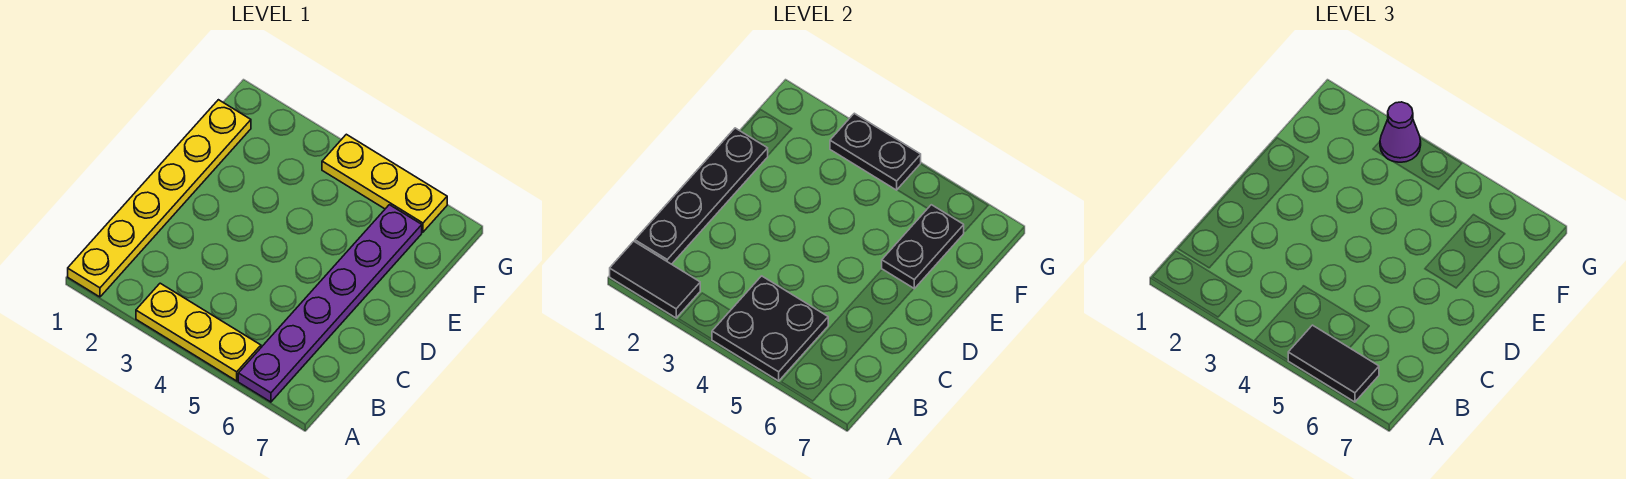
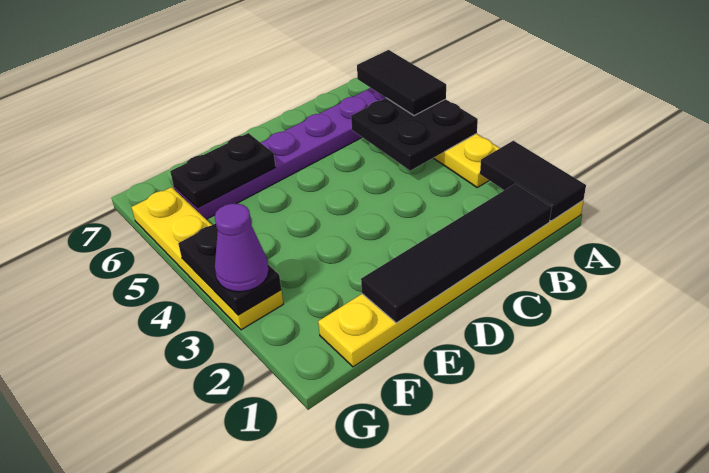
black plate B1:E1 level 2 -> black tile B1:E1 level 2
yellow plate G4:G6 level 1 -> yellow plate G3:G6 level 1

